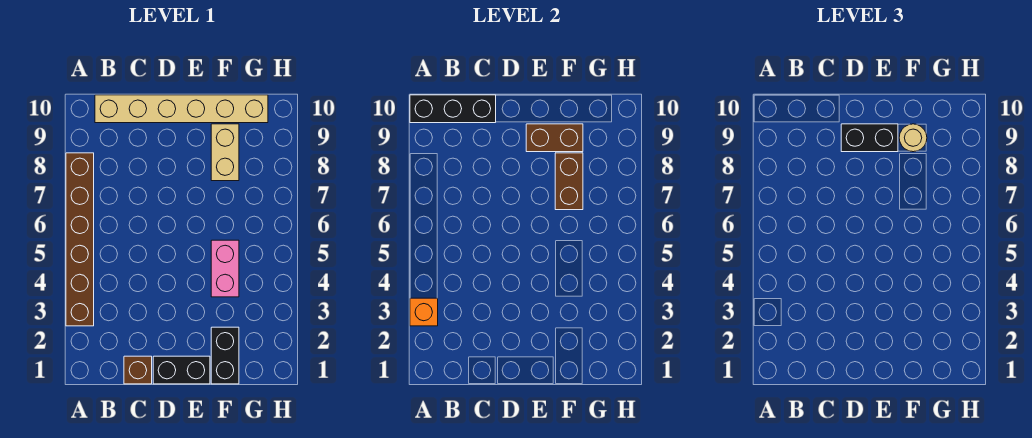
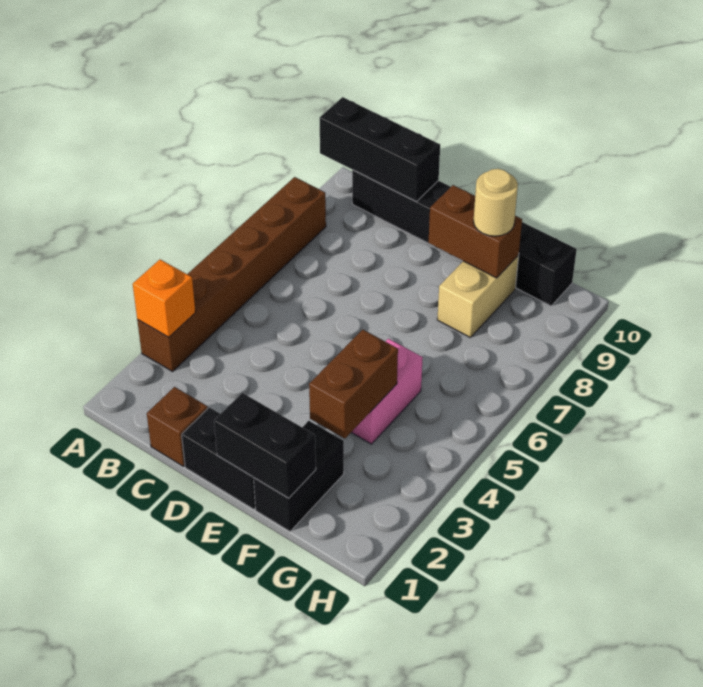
tan brick B10:G10 level 1 -> black brick B10:G10 level 1
black brick D9:E9 level 3 -> black brick E1:F1 level 2
brown brick F7:F8 level 2 -> brown brick F3:F4 level 2

